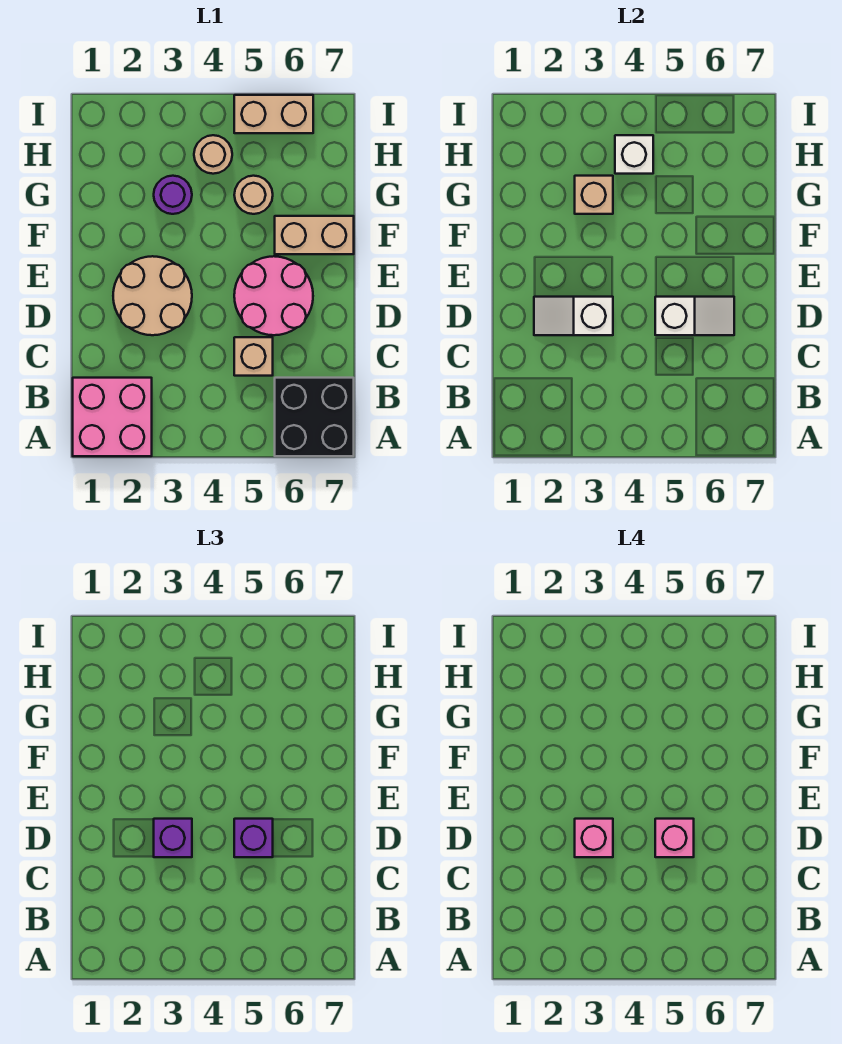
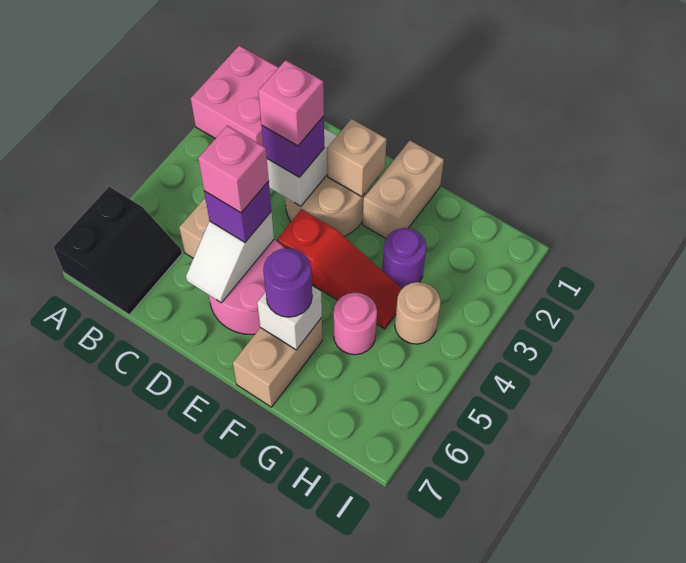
black brick A6:B7 level 1 -> black slope A6:B7 level 1 top A
none -> red slope E4:G4 level 1 top E
none -> purple round brick F6 level 3
tan brick G3 level 2 -> tan brick E2 level 2
tan round brick G5 level 1 -> pink round brick G5 level 1
white brick H4 level 2 -> white brick F6 level 2
tan brick I5:I6 level 1 -> tan brick F1:F2 level 1

